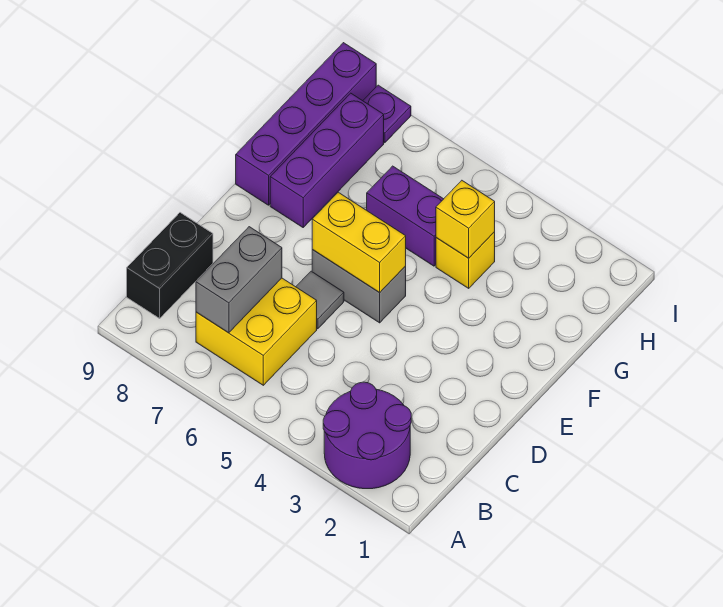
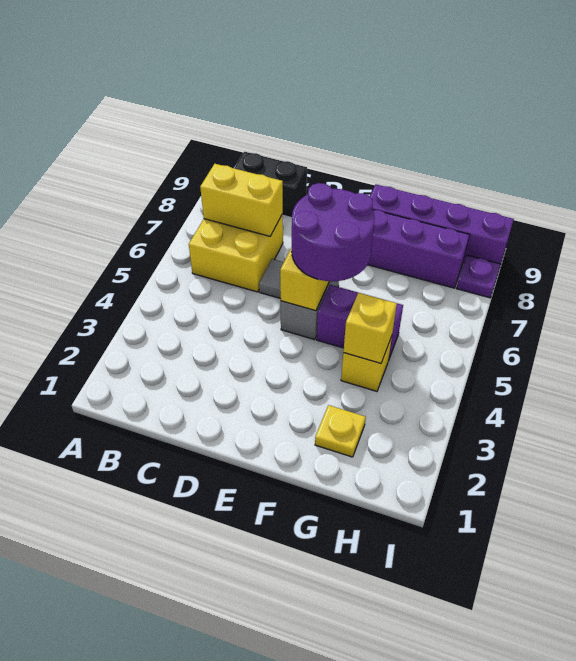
purple round brick A2:B3 level 1 -> purple round brick E5:F6 level 3
grey brick B7:C7 level 2 -> yellow brick B7:C7 level 2
none -> yellow plate G2 level 1
purple brick G5:G6 level 1 -> purple brick F5:G5 level 1

